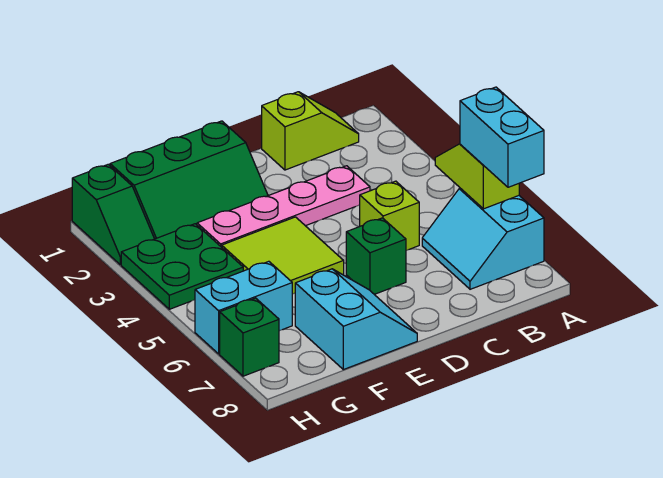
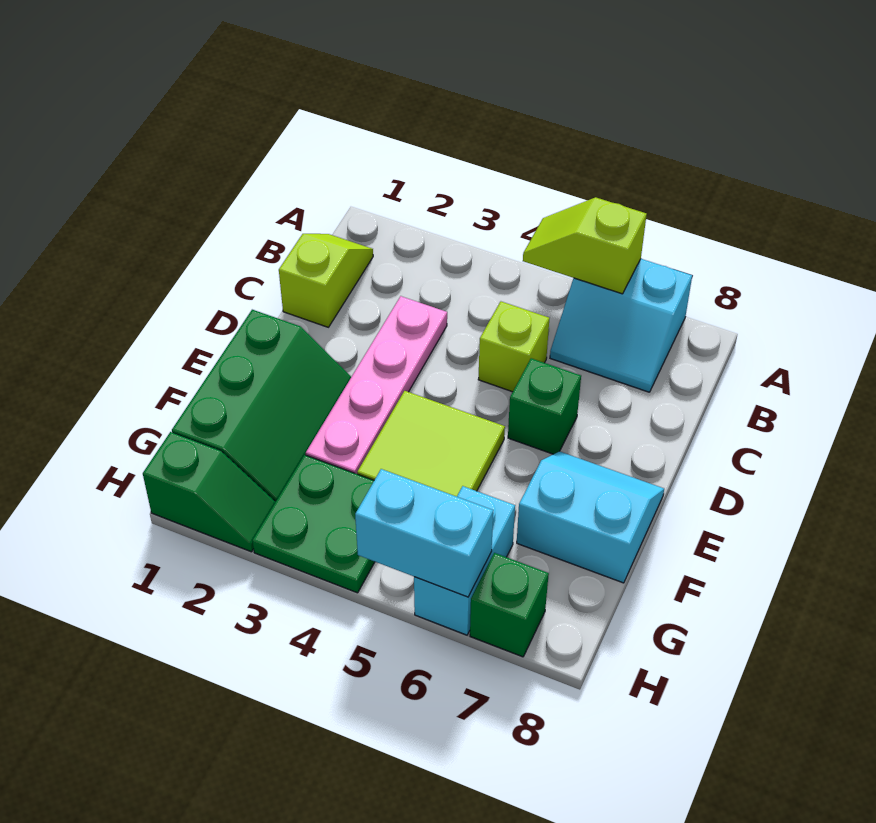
cyan brick A6:A7 level 3 -> cyan brick H5:H6 level 2

